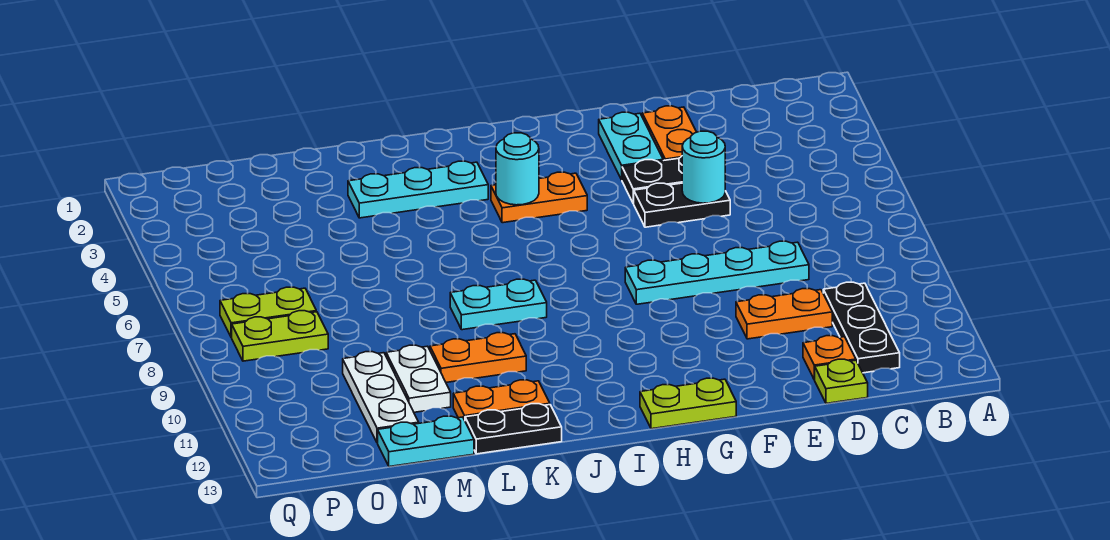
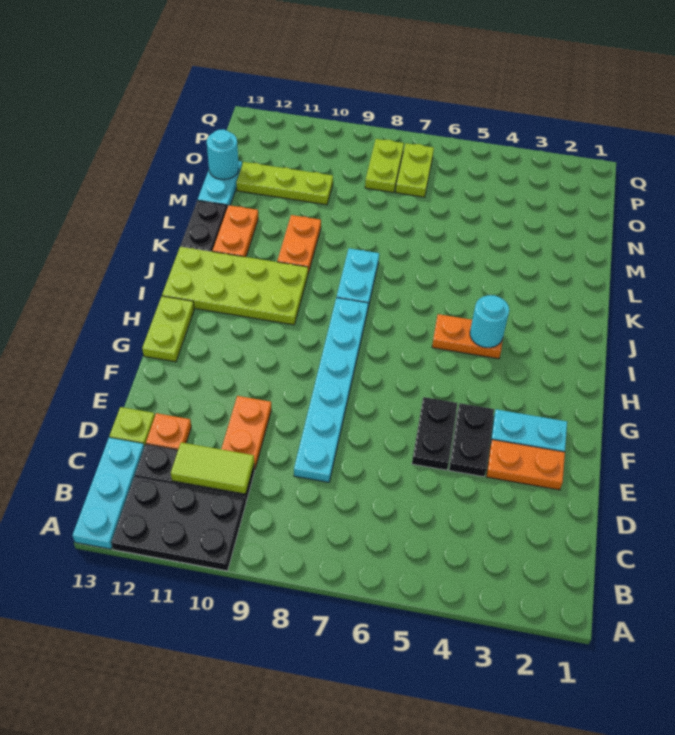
none -> black plate A10:B12 level 1
none -> lime tile C10:C11 level 2
cyan plate D8:G8 level 1 -> cyan plate D8:I8 level 1
cyan round brick E5 level 2 -> cyan round brick N13 level 2
orange plate H4:I4 level 1 -> orange plate I4:I5 level 1
none -> lime plate I10:J13 level 1
cyan plate J3:L3 level 1 -> cyan plate A13:C13 level 1
white plate M10:M11 level 1 -> none
white plate N10:N12 level 1 -> lime plate N10:N12 level 1

